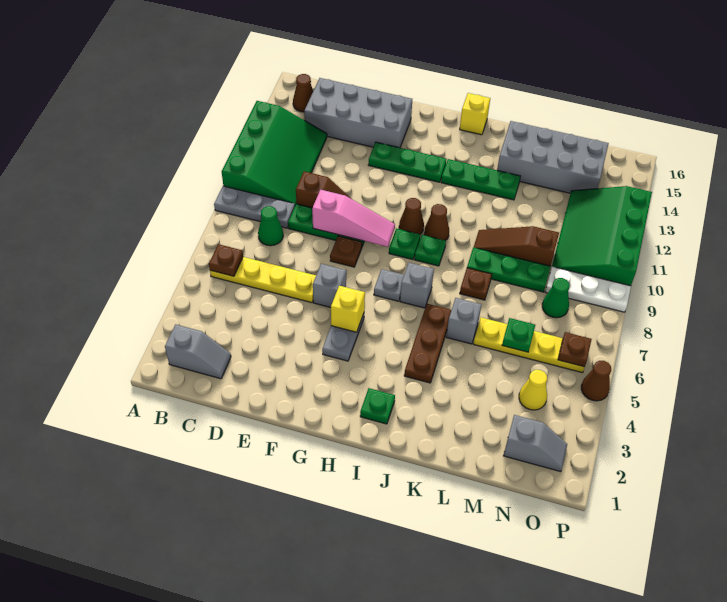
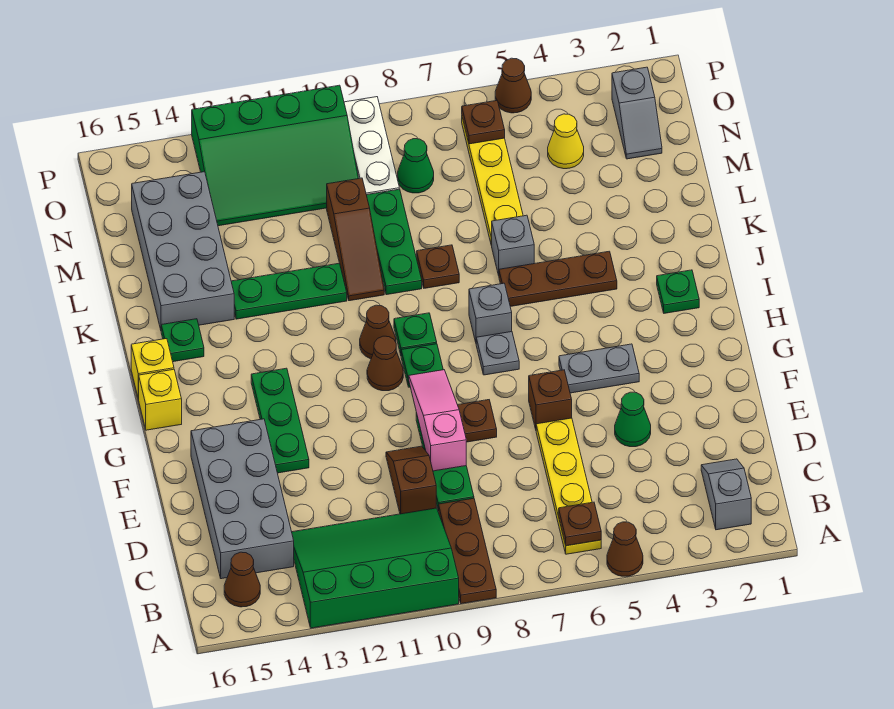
none -> brown cone A5 level 1
grey plate A9:C9 level 1 -> brown plate A9:C9 level 1
green cone C8 level 1 -> green cone E4 level 1
grey brick F6 level 1 -> brown brick F6 level 1
yellow brick G5 level 2 -> yellow brick H16 level 1
green plate I13:K13 level 1 -> green plate K11:K13 level 1
green plate M6 level 2 -> green plate J15 level 1
grey slope N2:O2 level 1 top N -> grey slope N2:O2 level 1 top O

